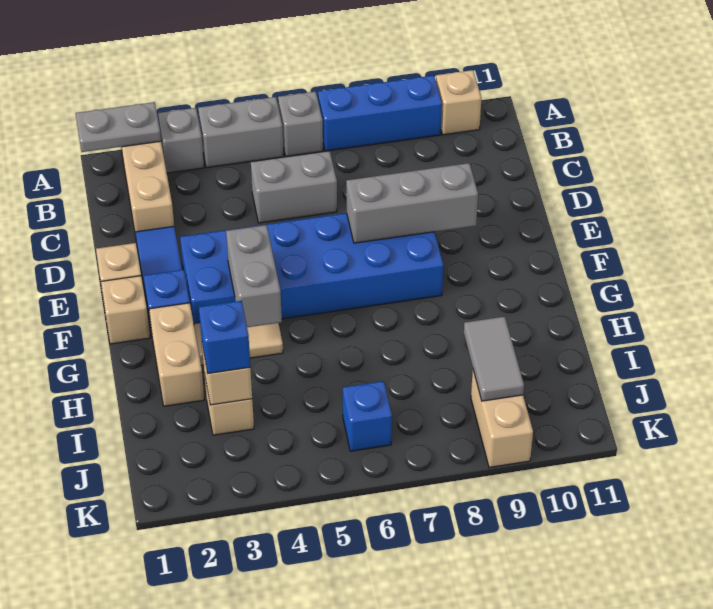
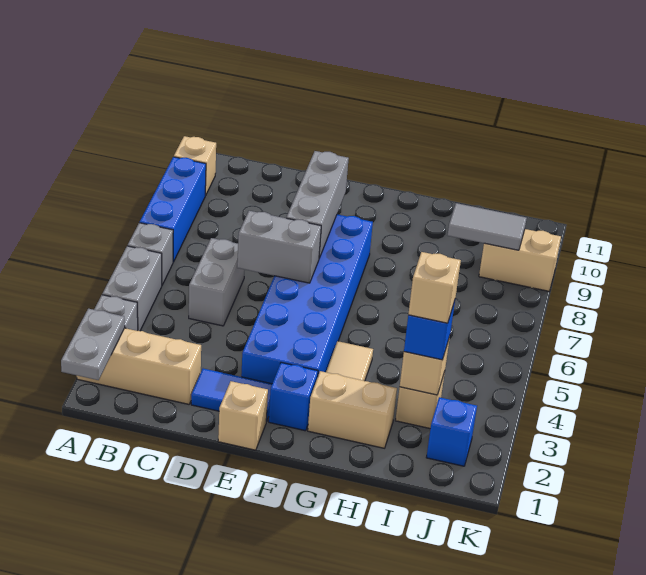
tan brick F1 level 1 -> tan brick I3 level 4
grey brick F4:G4 level 2 -> grey brick D6:E6 level 2
blue brick J6 level 1 -> blue brick J2 level 1

